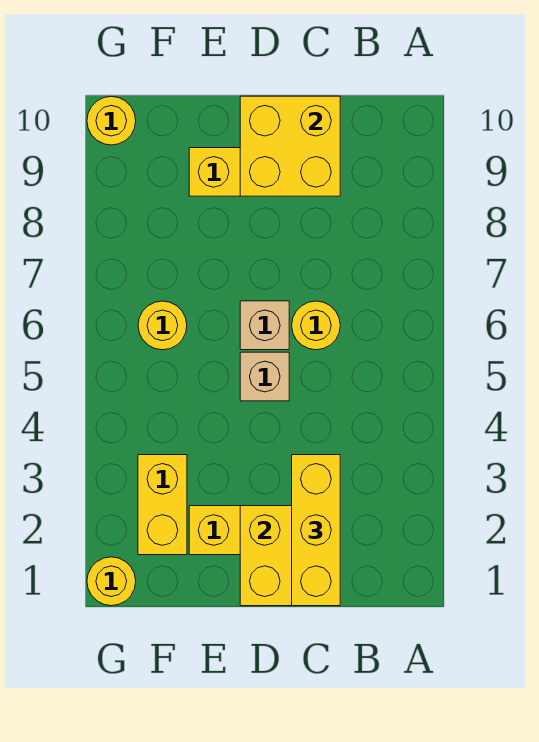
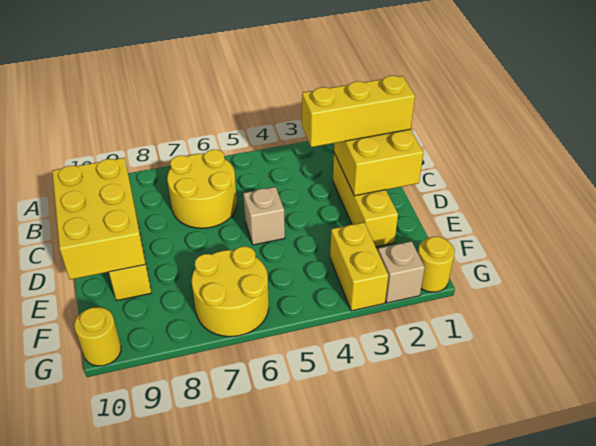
yellow round brick C6 level 1 -> yellow round brick B6:C7 level 1
yellow brick C9:D10 level 2 -> yellow brick C9:E10 level 2
tan brick D6 level 1 -> tan brick G2 level 1
yellow brick F2:F3 level 1 -> yellow brick F3:G3 level 1
yellow round brick F6 level 1 -> yellow round brick F6:G7 level 1

